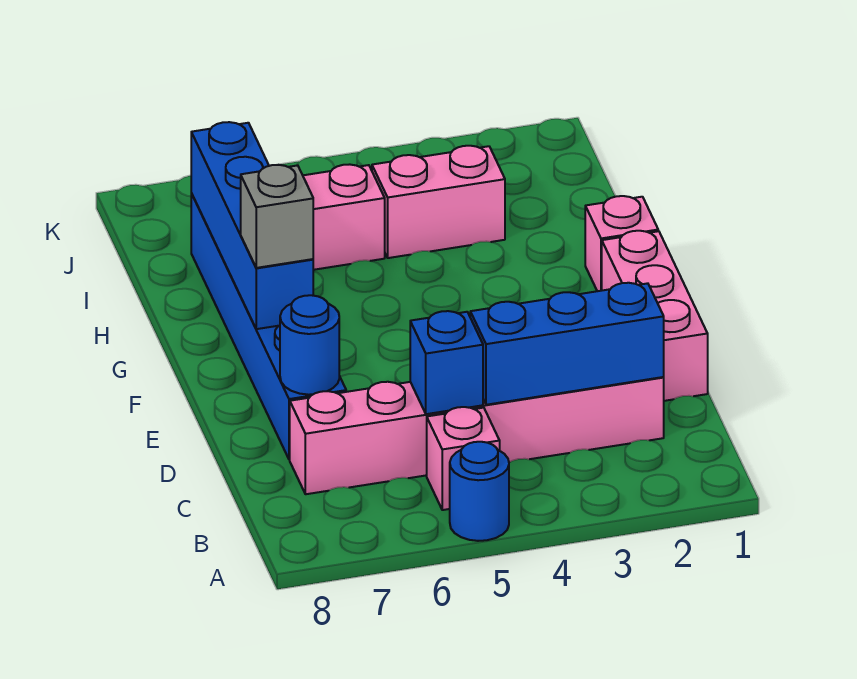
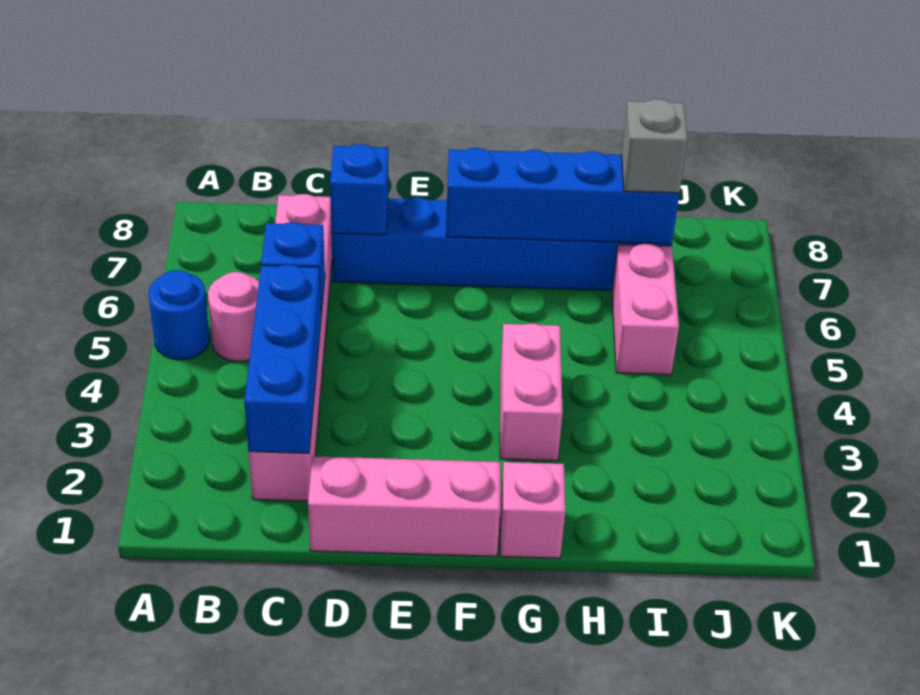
pink brick B5 level 1 -> pink round brick B5 level 1
blue round brick D7 level 2 -> blue brick D7 level 2
grey brick F7 level 3 -> grey brick I7 level 3
pink brick I3:I4 level 1 -> pink brick G3:G4 level 1

